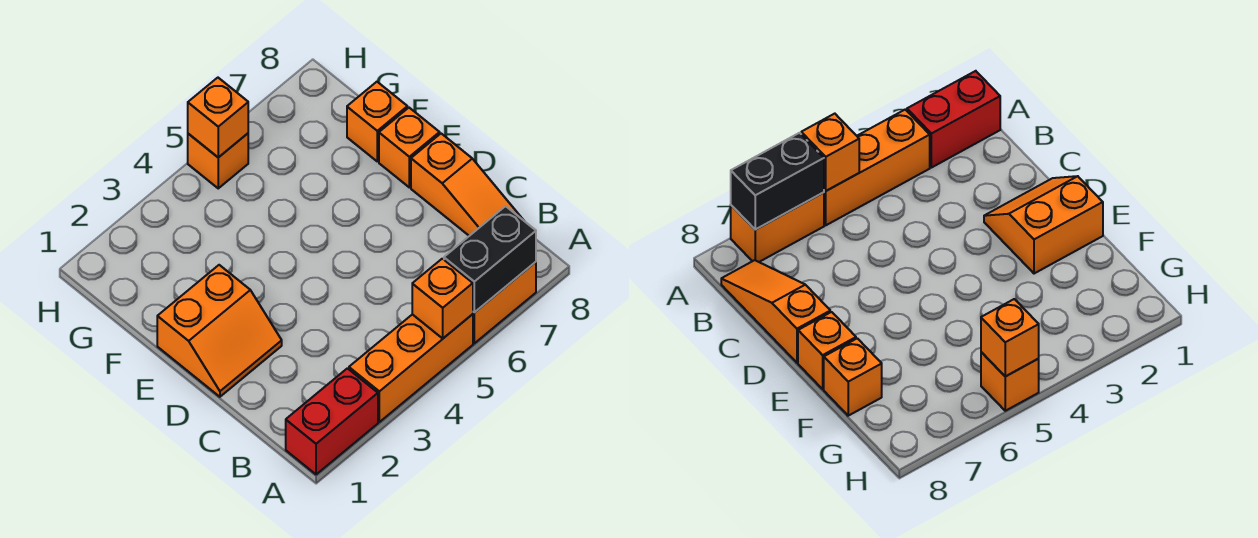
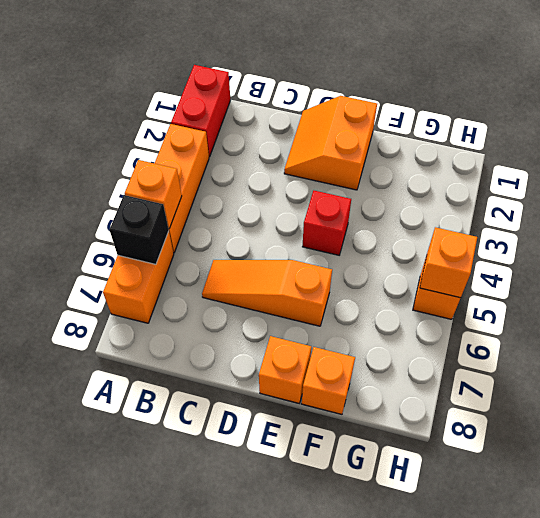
black brick A6:A7 level 2 -> black brick A6 level 2
orange slope B8:D8 level 1 top D -> orange slope C6:E6 level 1 top E
none -> red brick E4 level 1

